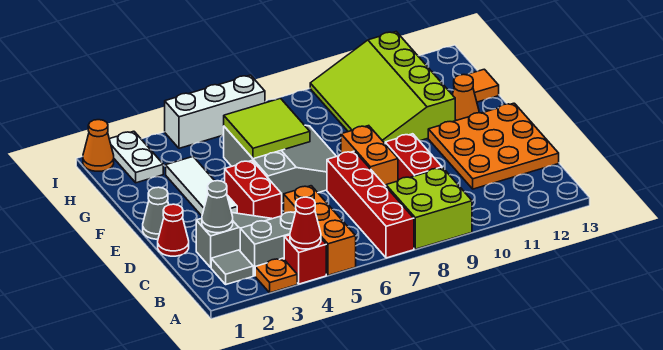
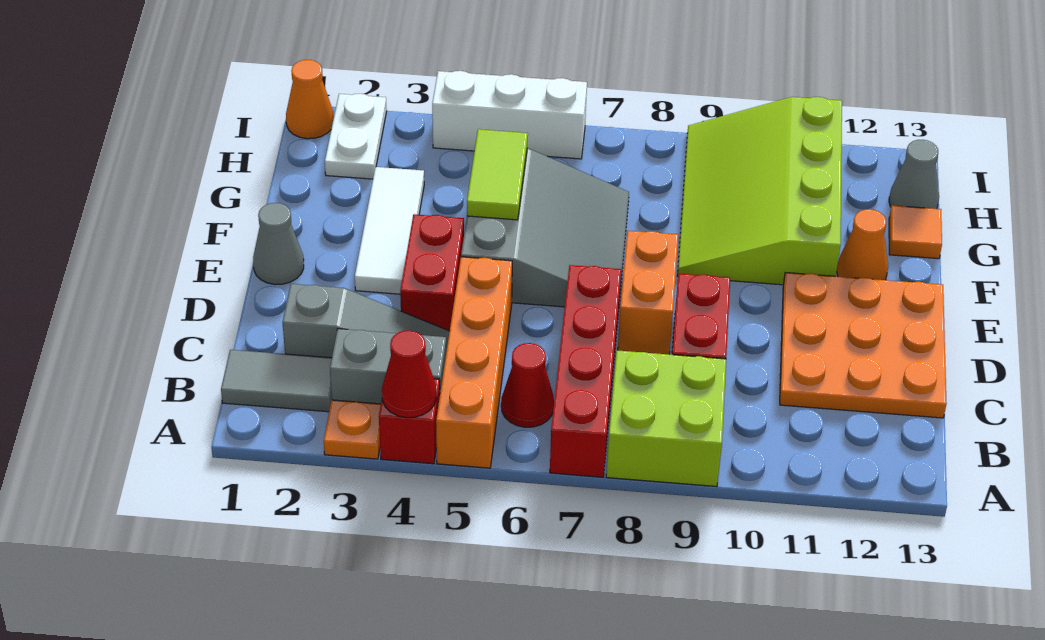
orange brick A5:C5 level 1 -> orange brick A5:D5 level 1
grey tile B2 level 1 -> grey tile B1:B2 level 1
grey cone C2 level 2 -> grey cone H13 level 1
red cone D1 level 1 -> red cone B6 level 1
lime tile F5:G6 level 2 -> lime tile F5:G5 level 2

